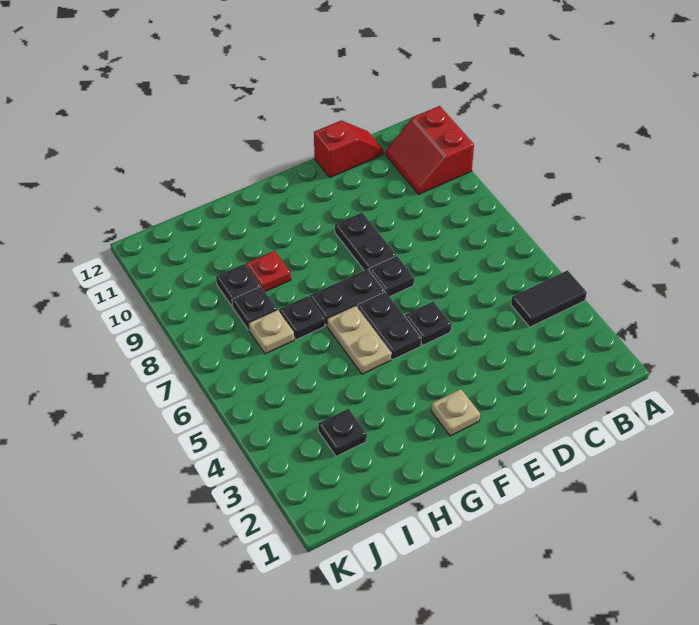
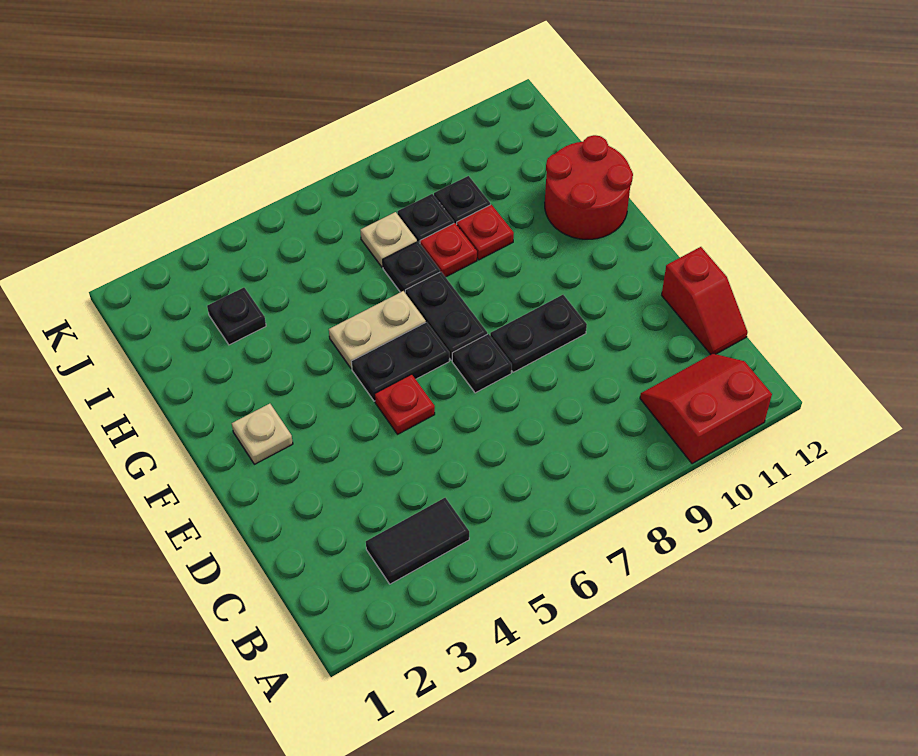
black tile A4:B4 level 1 -> black tile B3:B4 level 1
black plate E5 level 1 -> red plate E5 level 1
none -> red round brick G11:H12 level 1
none -> red plate H8 level 1

